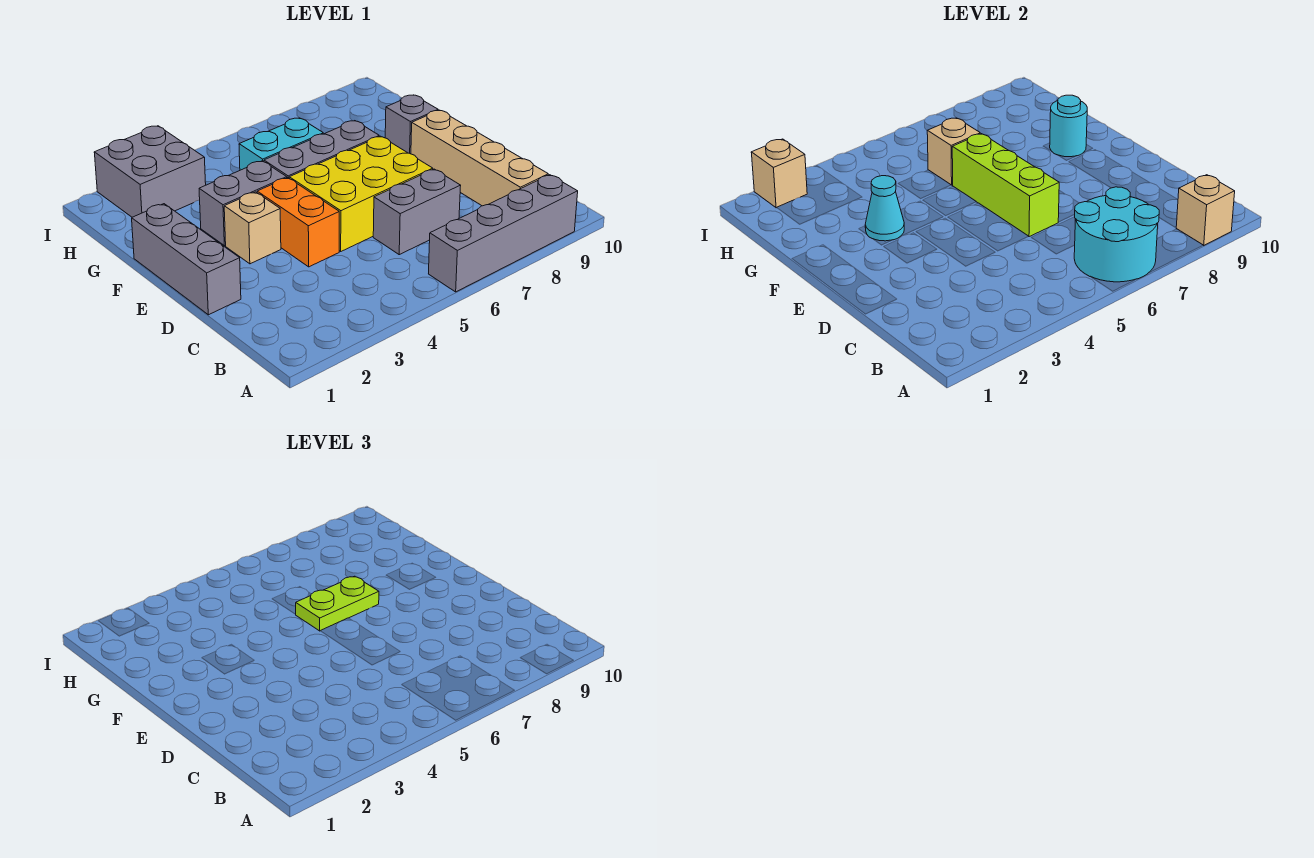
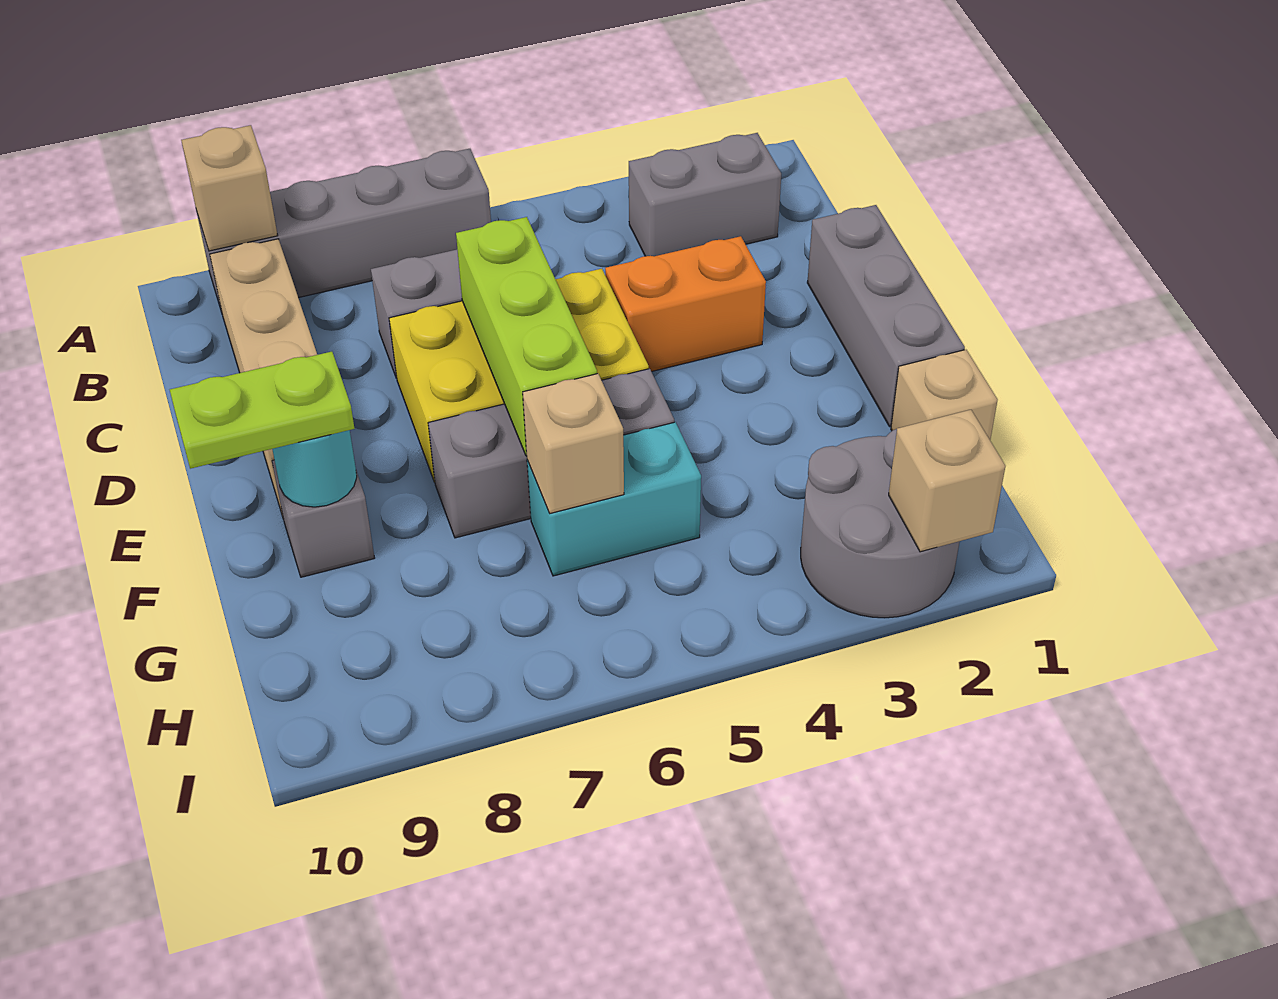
cyan round brick A6:B7 level 2 -> none
orange brick D4:E4 level 1 -> orange brick D3:D4 level 1
tan brick E3 level 1 -> tan brick G1 level 1
grey brick F3:F4 level 1 -> grey brick B2:B3 level 1
cyan cone F3 level 2 -> none
lime plate F6:F7 level 3 -> lime plate F9:F10 level 3
grey brick H2:I3 level 1 -> grey round brick H2:I3 level 1

